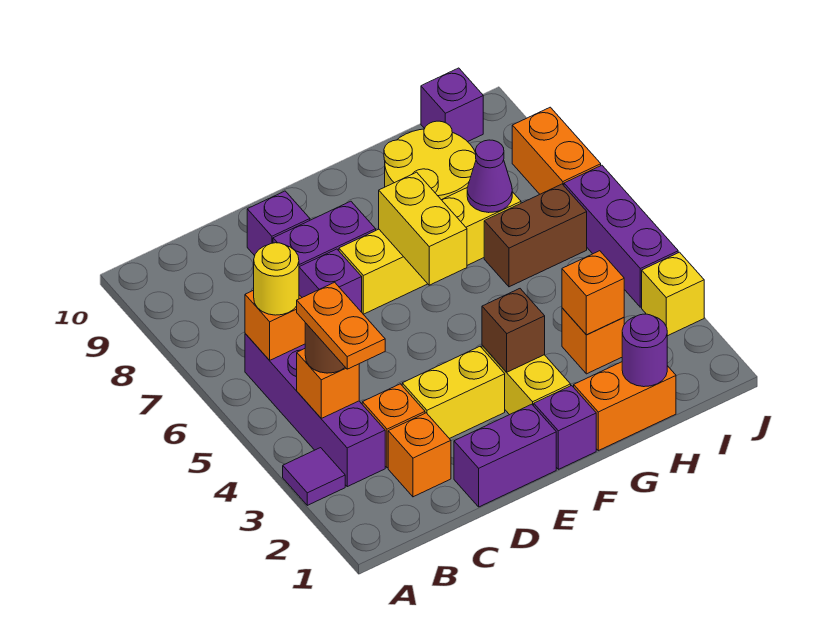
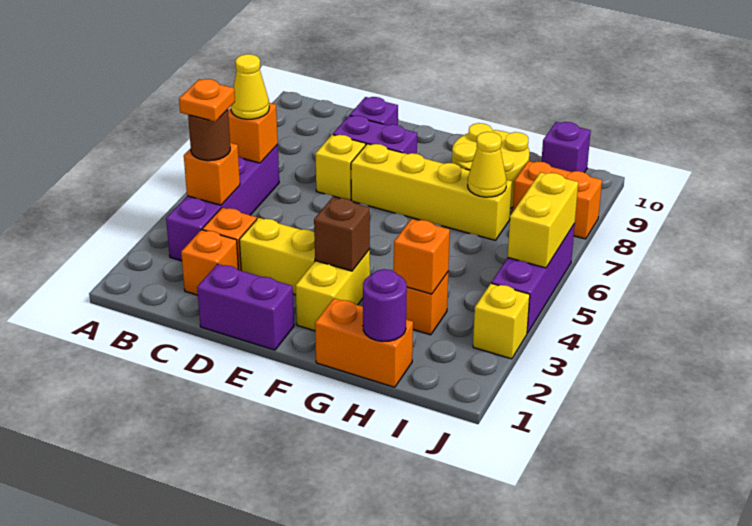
purple tile A3 level 1 -> none
orange plate B3:B4 level 4 -> orange plate B4 level 4
yellow round brick B6 level 3 -> yellow cone B6 level 3
purple brick D7 level 1 -> yellow brick D7 level 1
purple brick F1 level 1 -> none
yellow brick F6:F7 level 2 -> yellow brick J5:J6 level 2
brown brick H6:I6 level 1 -> none
purple cone H7 level 2 -> yellow cone H7 level 2
orange brick J7:J8 level 1 -> orange brick I8:J8 level 1

